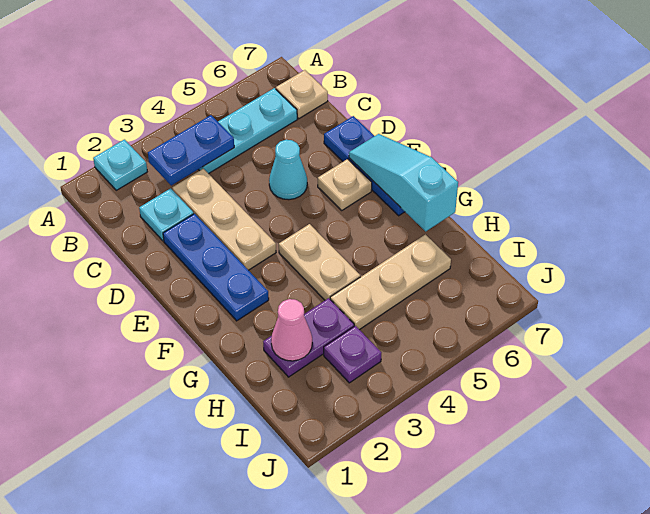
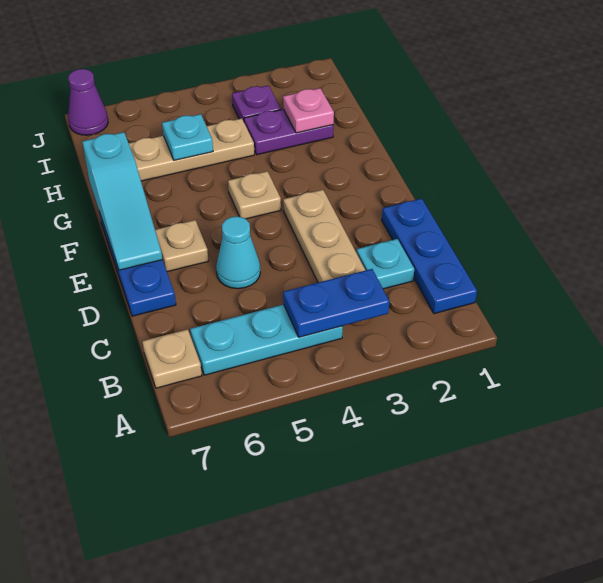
cyan plate A2 level 1 -> cyan plate H5 level 2
blue plate D2:F2 level 1 -> blue plate B1:D1 level 1
tan plate F4:G4 level 1 -> tan plate F4 level 1
pink cone H2 level 2 -> pink plate H2 level 2
none -> purple cone J7 level 1

